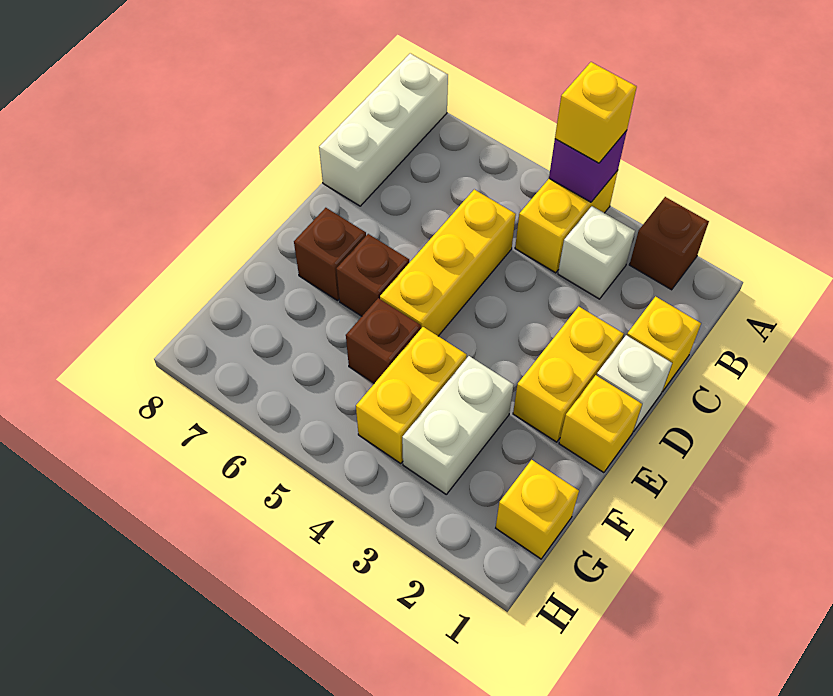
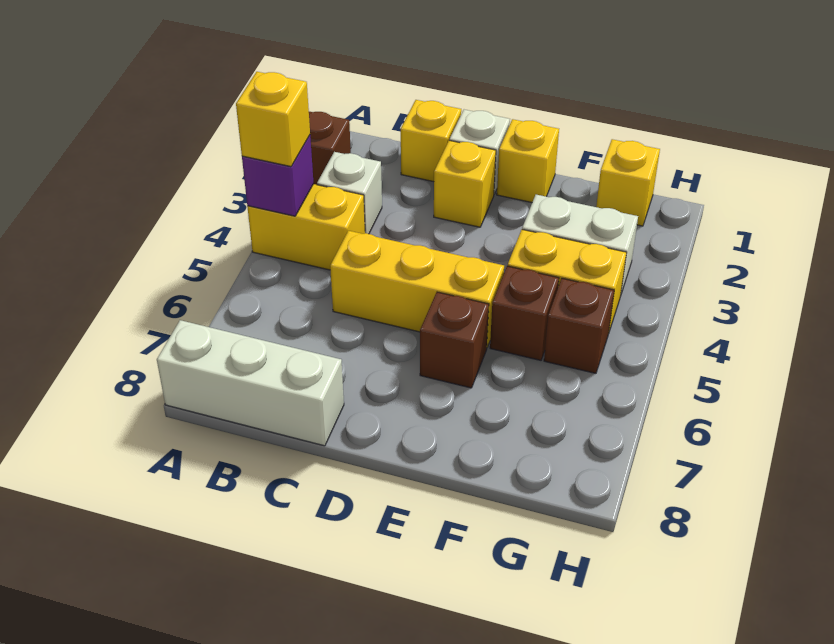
yellow brick D2:E2 level 1 -> yellow brick D2 level 1
brown brick E7 level 1 -> brown brick G5 level 1

